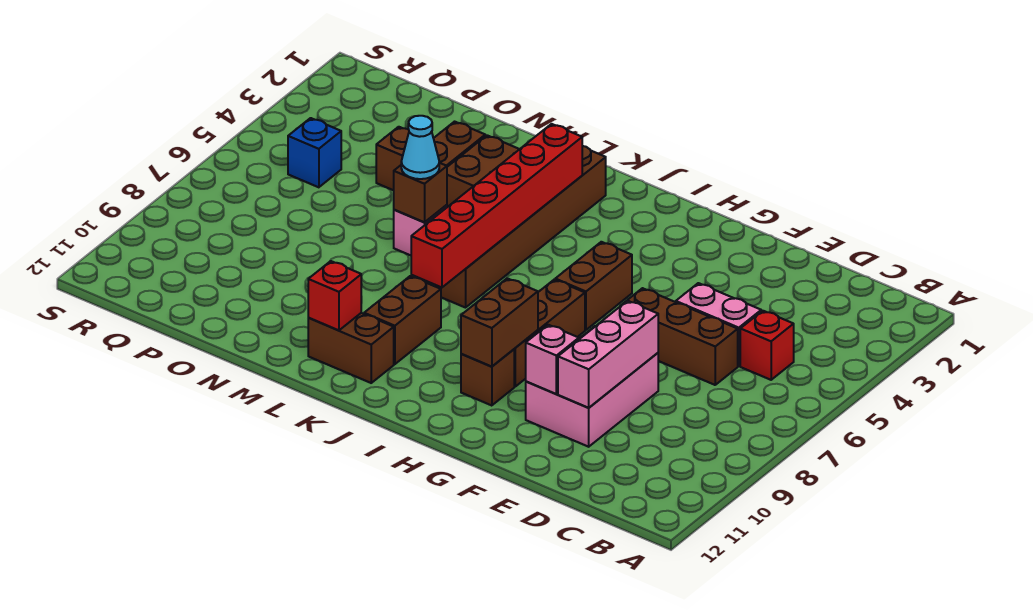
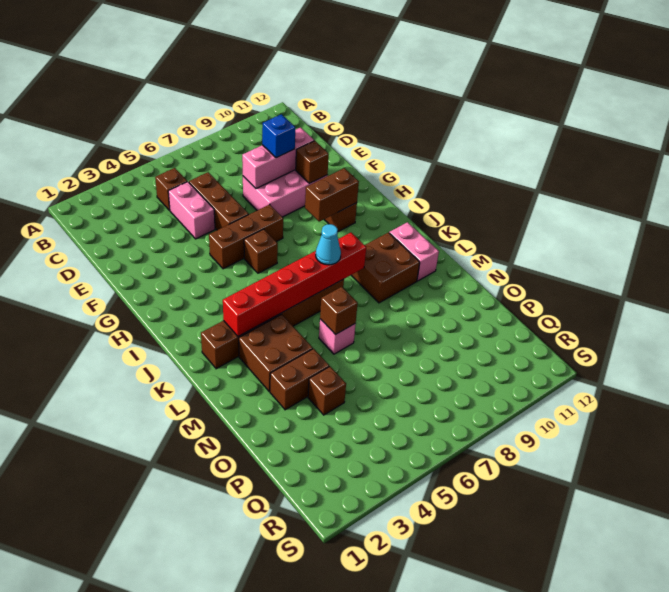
red brick C5 level 1 -> brown brick C5 level 1
pink brick F10 level 2 -> brown brick F10 level 2
brown brick H5:H6 level 1 -> brown brick H6 level 1
brown brick H7:H9 level 1 -> brown brick G5:G7 level 1
brown brick K9:K10 level 1 -> brown brick K9:L10 level 1
brown brick K11:L11 level 1 -> pink brick K11:L11 level 1
red brick L11 level 2 -> none
cyan cone M6 level 3 -> cyan cone K7 level 3
blue brick Q5 level 1 -> blue brick E9 level 3

